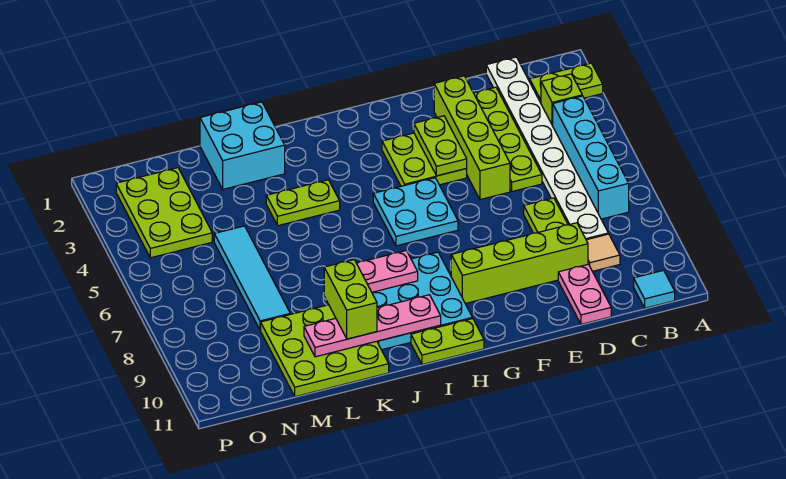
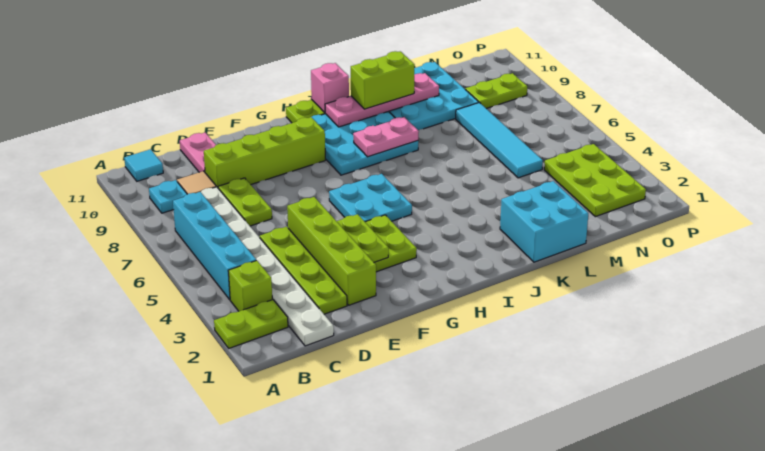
none -> cyan plate B9 level 1
none -> pink brick I11 level 2
lime plate J4:K4 level 1 -> lime plate N9:O9 level 1
lime plate K9:M11 level 1 -> cyan plate K9:M11 level 1
lime brick K9:K10 level 3 -> lime brick J10:K10 level 3

